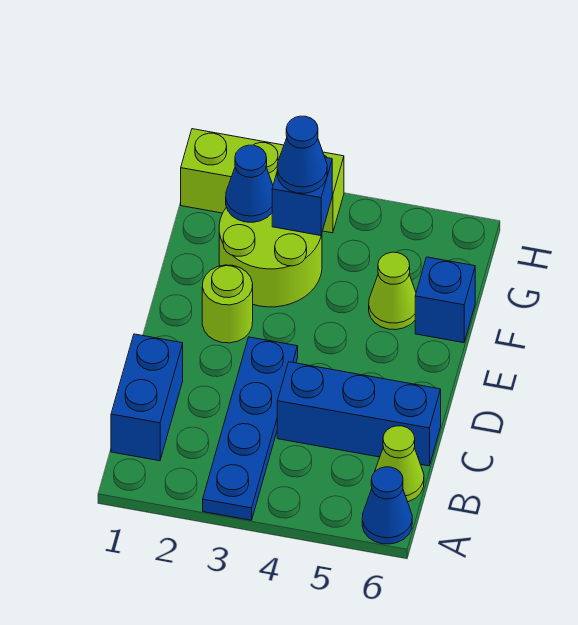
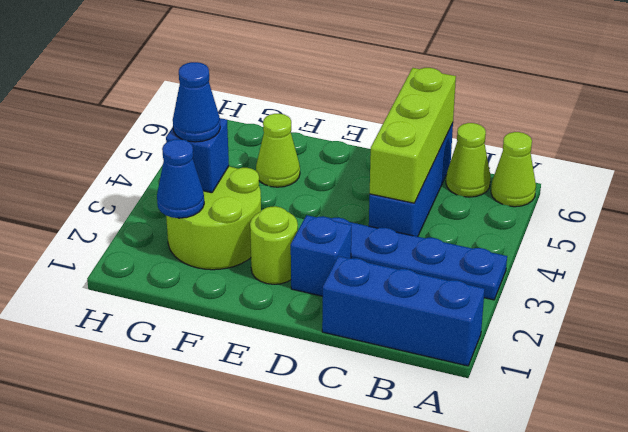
blue cone A6 level 1 -> lime cone A6 level 1
blue brick B1:C1 level 1 -> blue brick A1:C1 level 1
blue brick F6 level 1 -> blue brick D2 level 1
lime brick H1:H3 level 1 -> lime brick C4:C6 level 2

